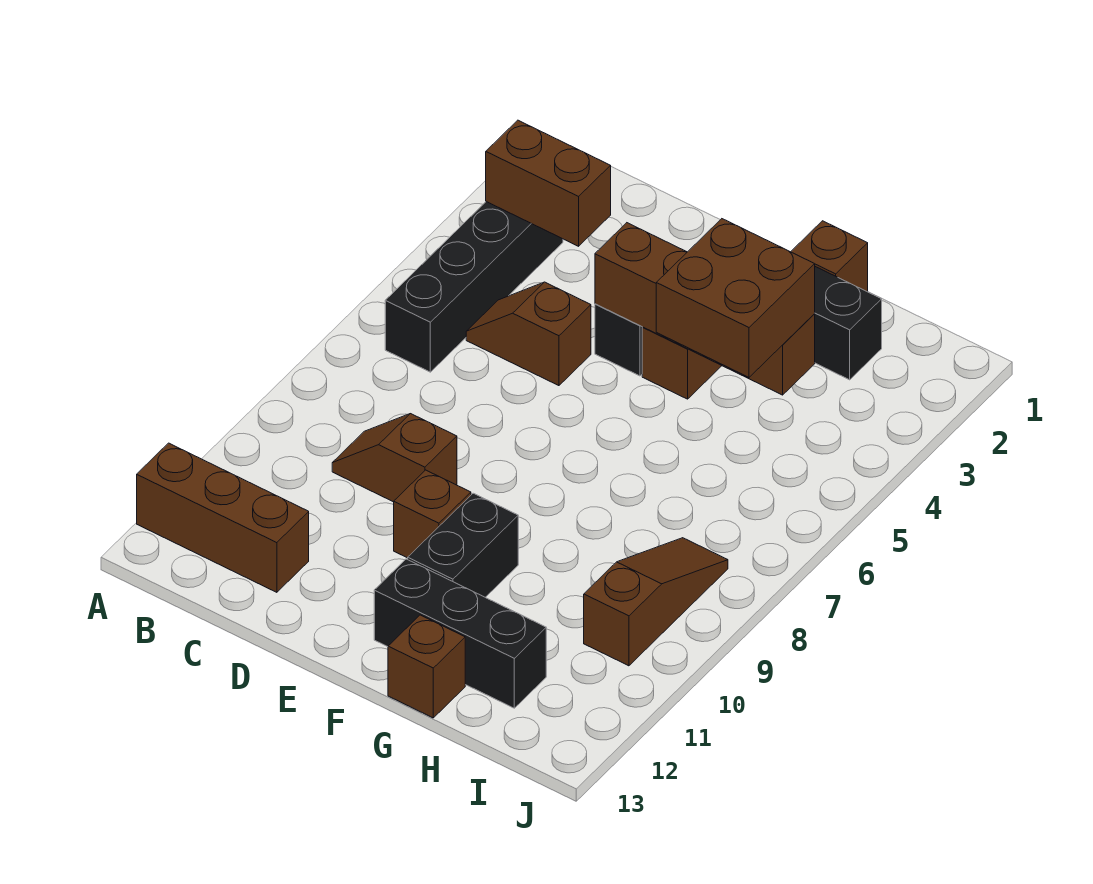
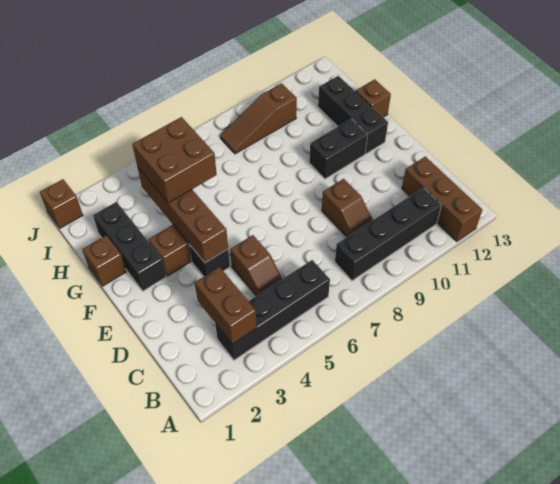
none -> black brick B8:B11 level 1
brown brick E10 level 1 -> brown brick J1 level 1

